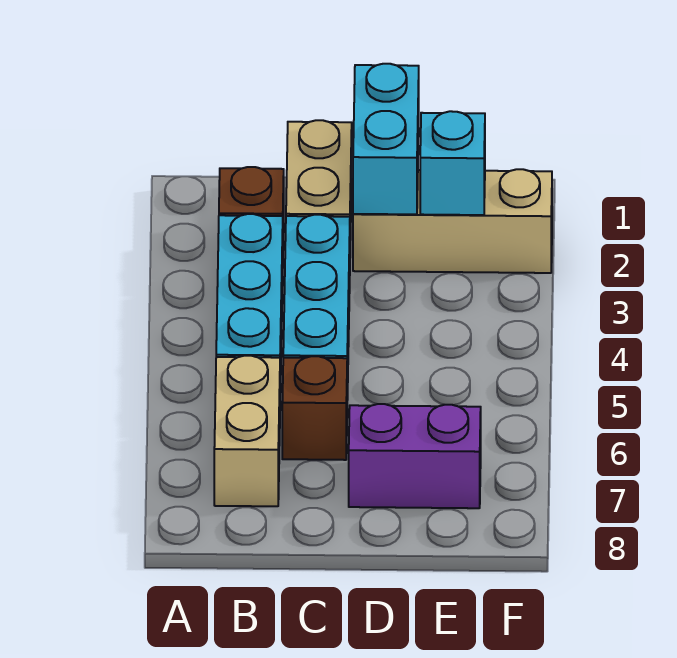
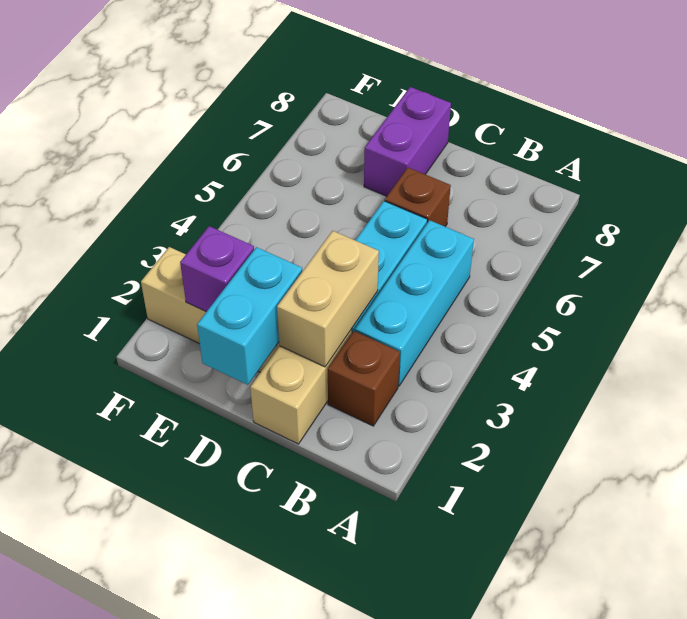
tan brick B6:B7 level 1 -> tan brick C2:C3 level 2
purple brick D7:E7 level 1 -> purple brick D7:D8 level 1
cyan brick E2 level 2 -> purple brick E2 level 2

